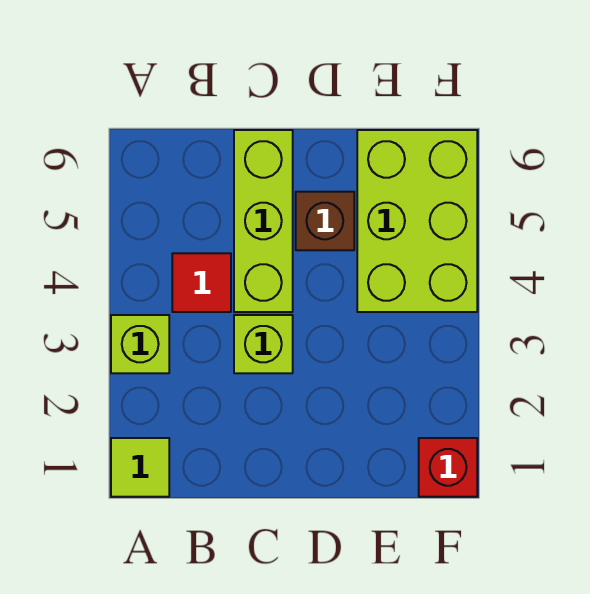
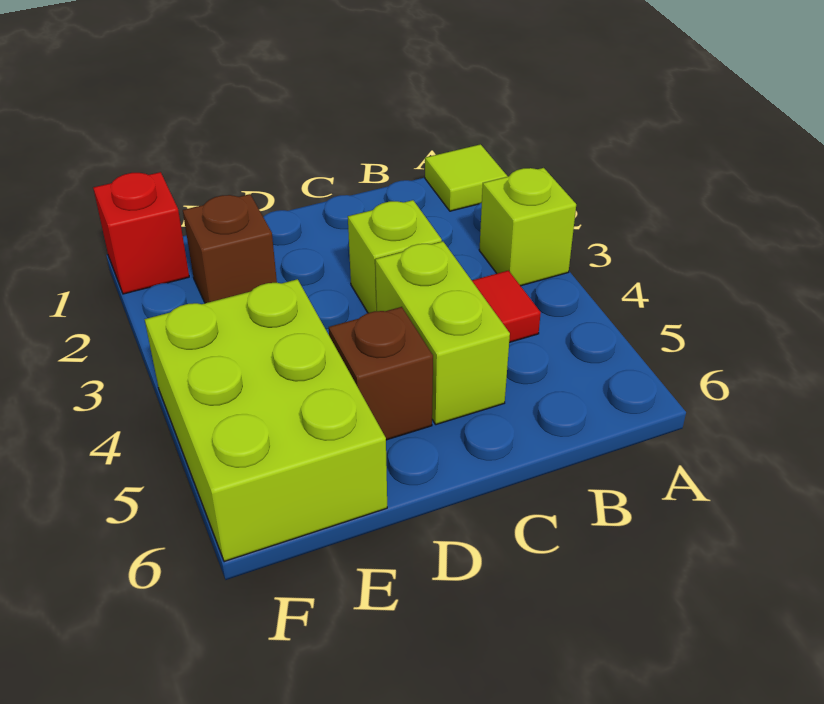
lime brick C4:C6 level 1 -> lime brick C4:C5 level 1
none -> brown brick E2 level 1

